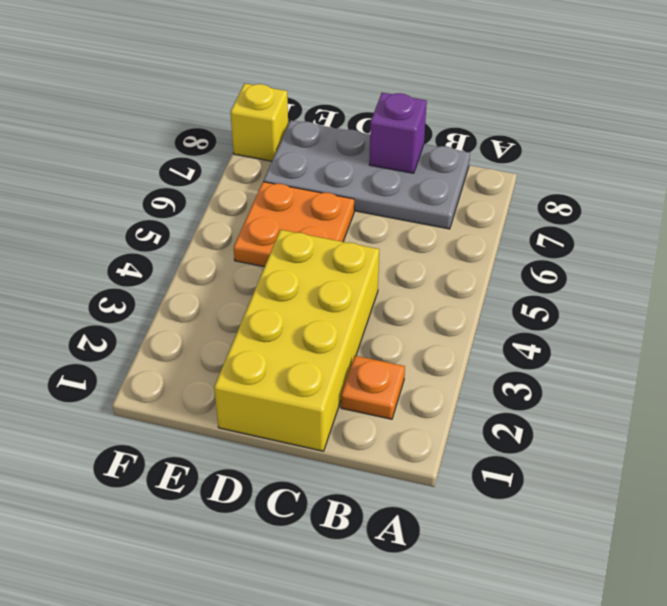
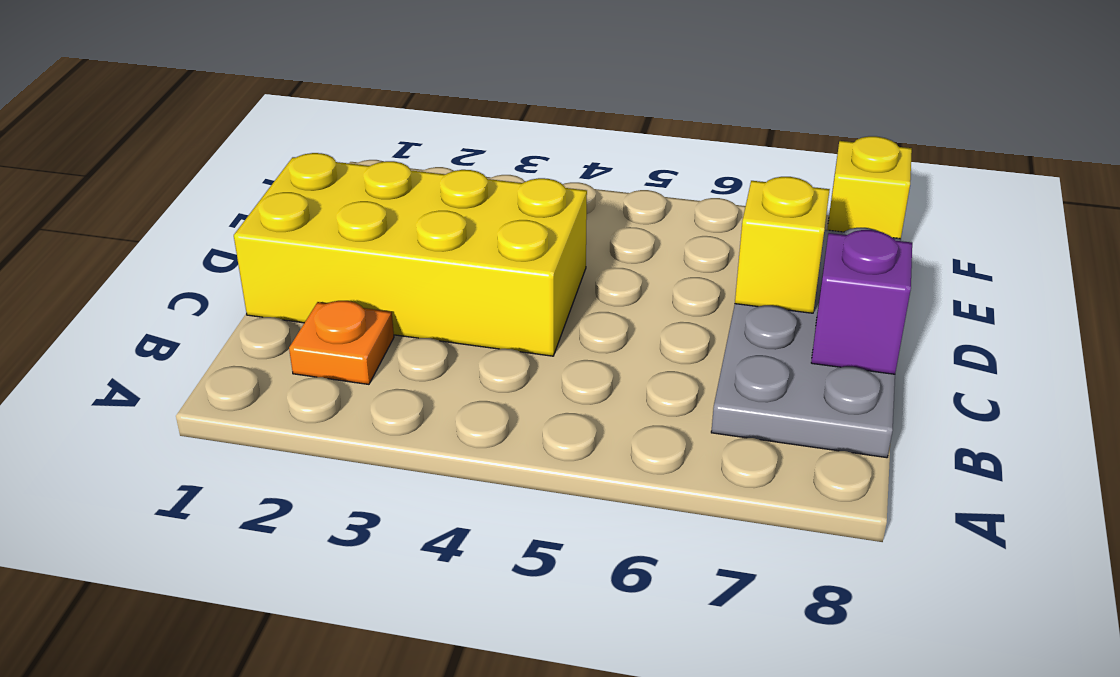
orange plate D5:E6 level 1 -> none
none -> yellow brick D7 level 2

